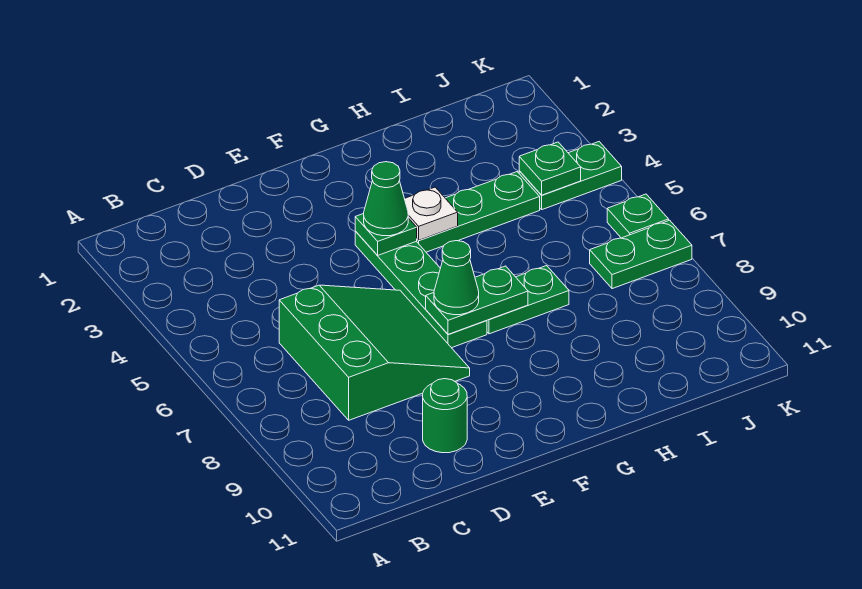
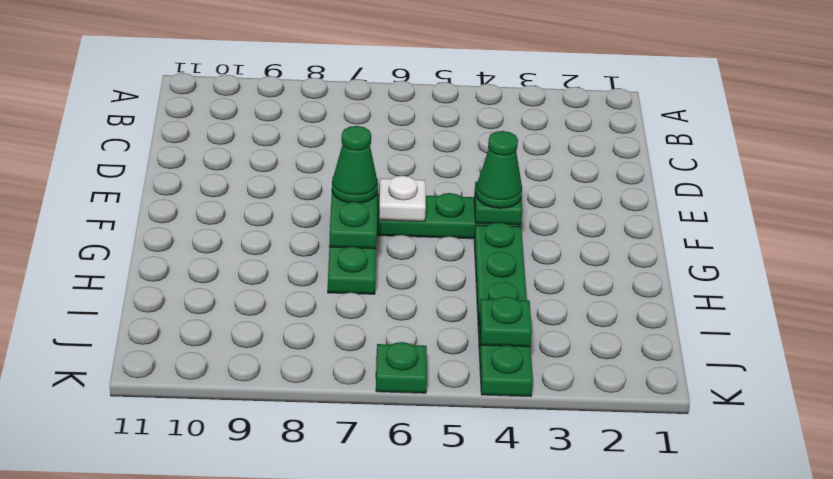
green slope C6:E8 level 1 top C -> none
green round brick D10 level 1 -> none
white plate G4 level 2 -> white plate F6 level 2
green plate J7:K7 level 1 -> none

